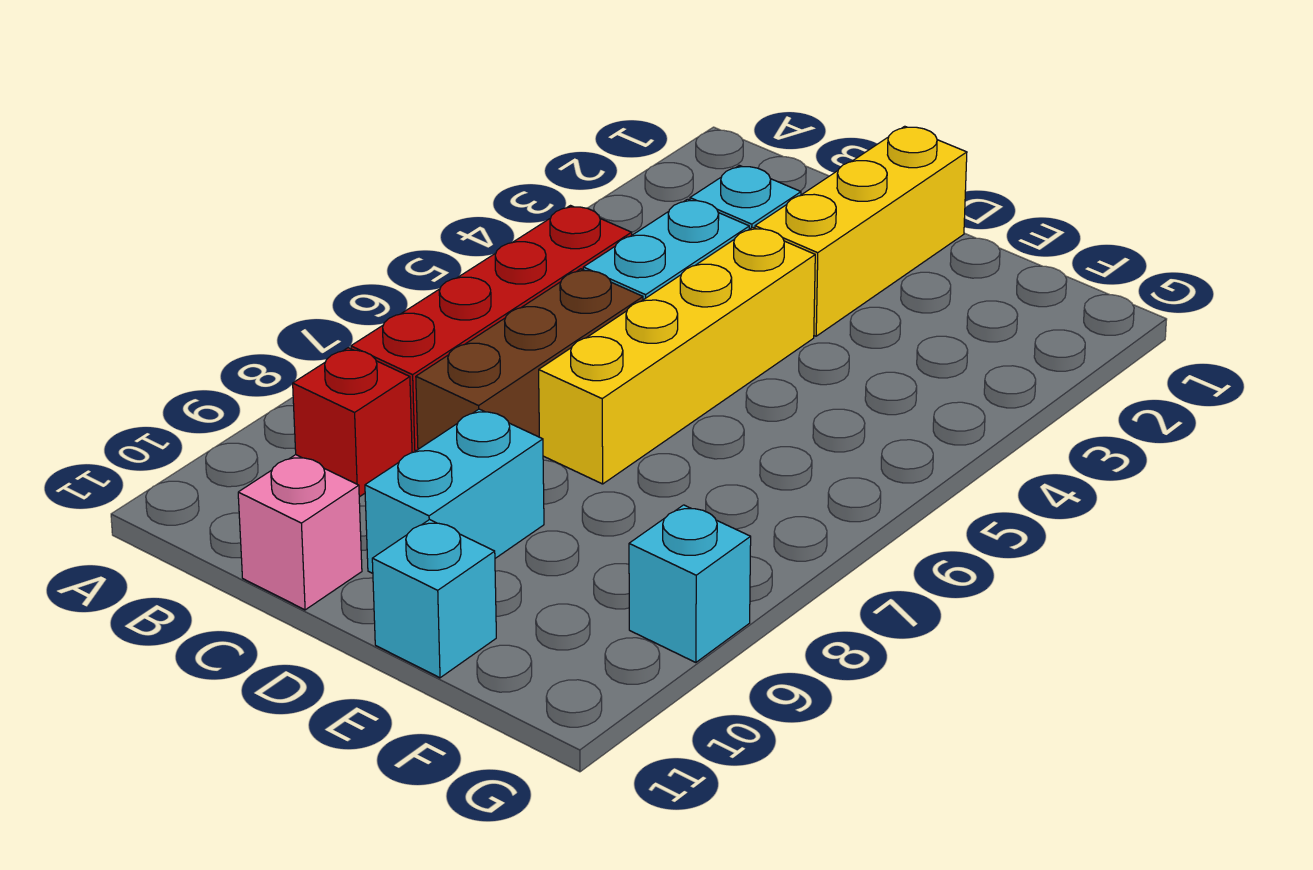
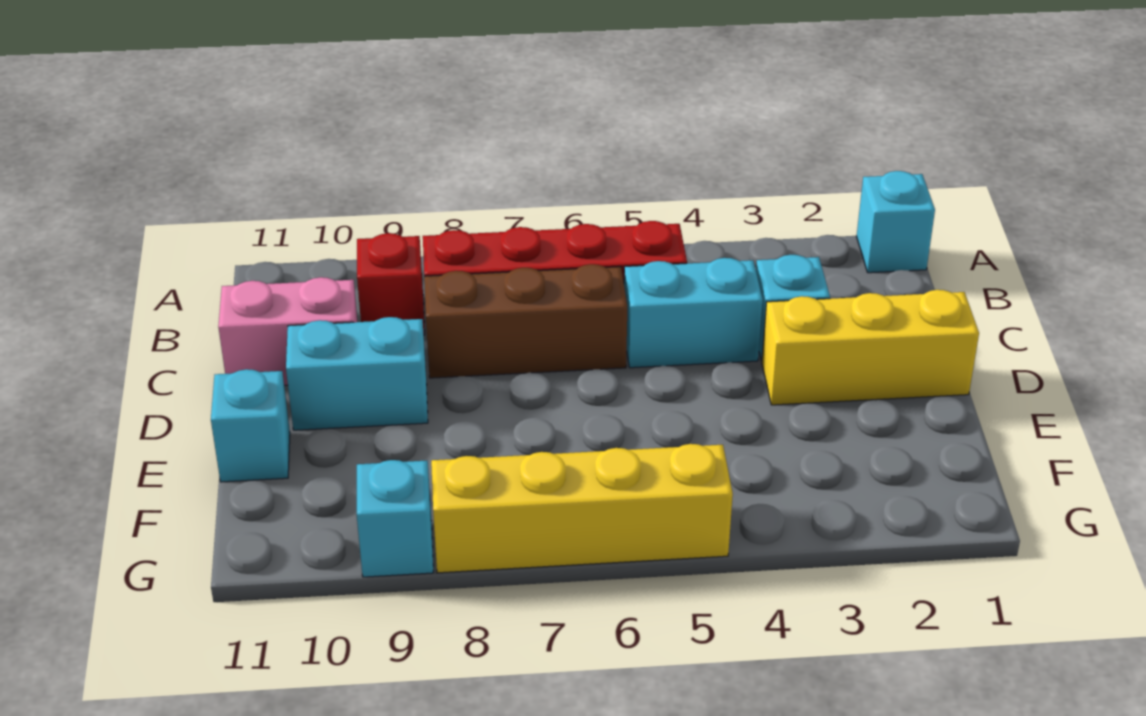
none -> cyan brick A1 level 1
pink brick C11 level 1 -> pink brick C10:C11 level 1
yellow brick D4:D7 level 1 -> yellow brick G5:G8 level 1

